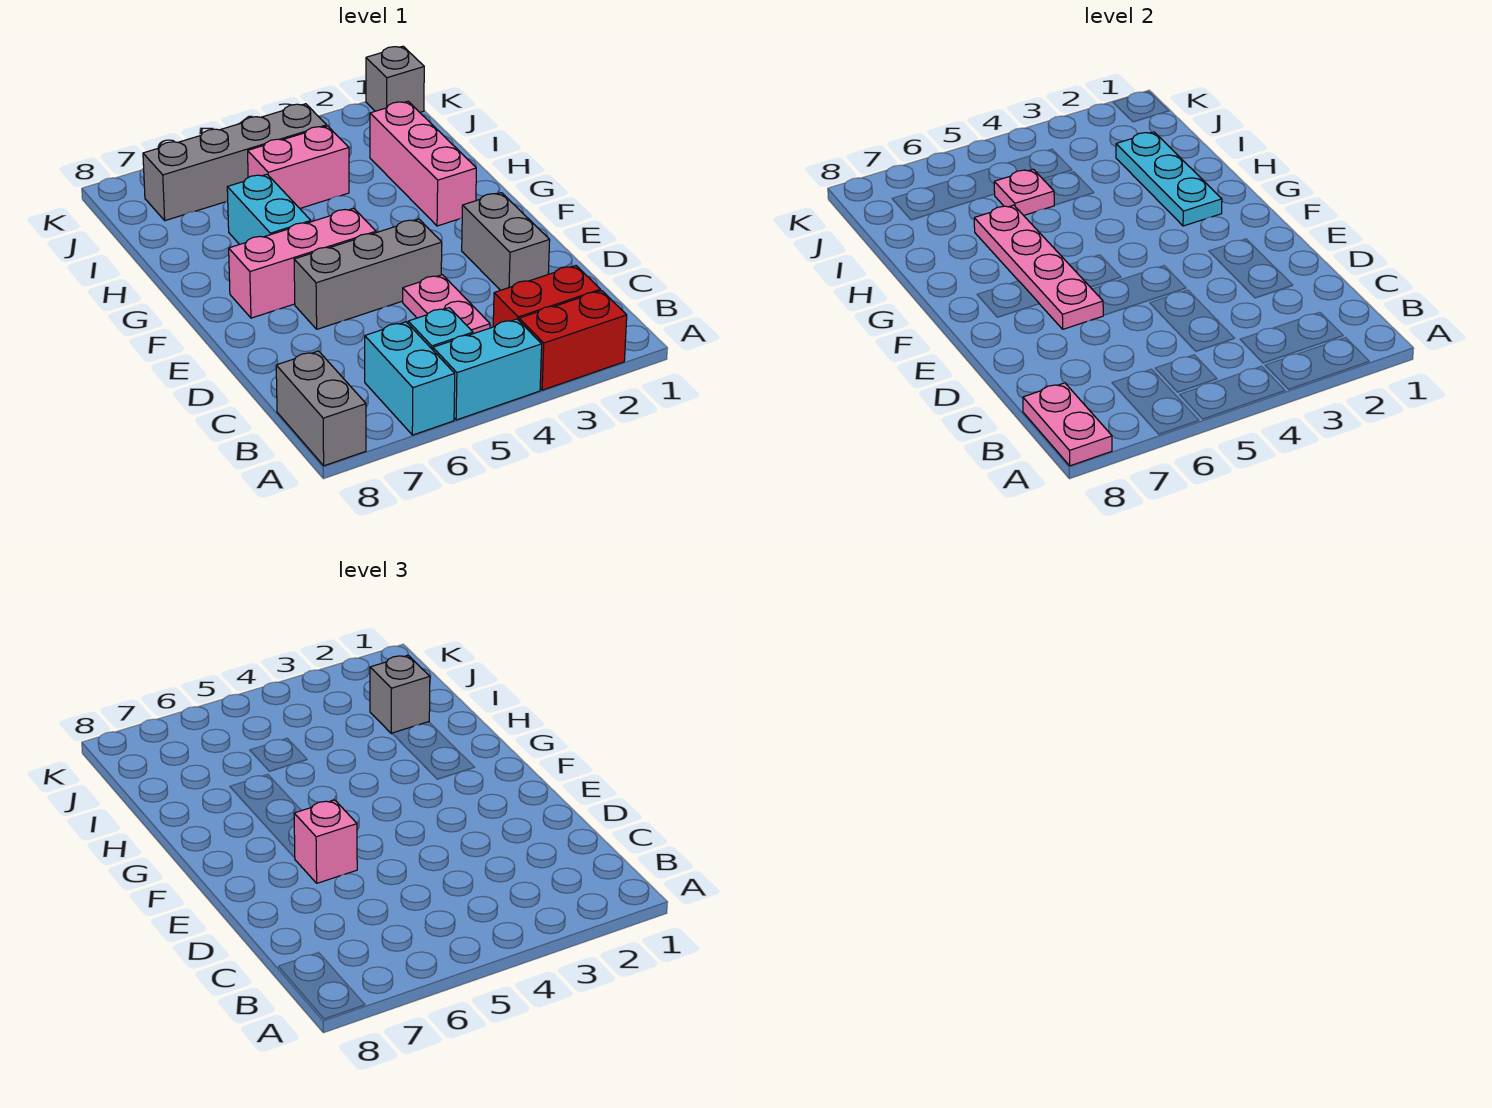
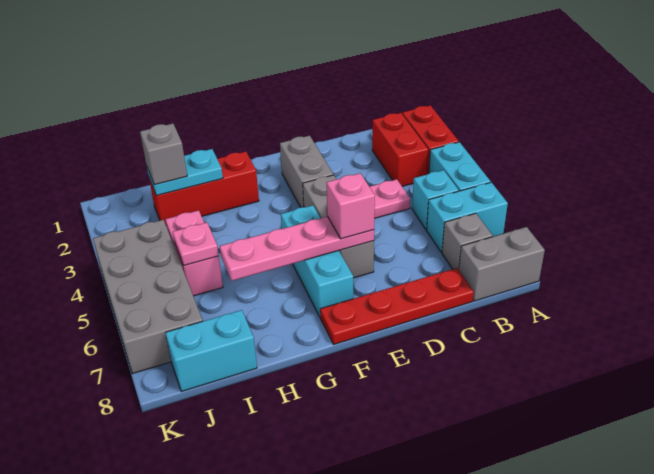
pink plate A8:B8 level 2 -> none
none -> red plate C8:F8 level 1
grey brick D2:E2 level 1 -> grey brick E2:E3 level 1
pink brick F5:F7 level 1 -> cyan brick F5:F7 level 1
pink brick G2:I2 level 1 -> red brick G2:I2 level 1
cyan plate G2:I2 level 2 -> cyan plate H2:I2 level 2
cyan brick G6:H6 level 1 -> cyan brick I8:J8 level 1
grey brick J4:J7 level 1 -> grey brick J4:K7 level 1
grey brick K1 level 1 -> grey brick B7 level 1

